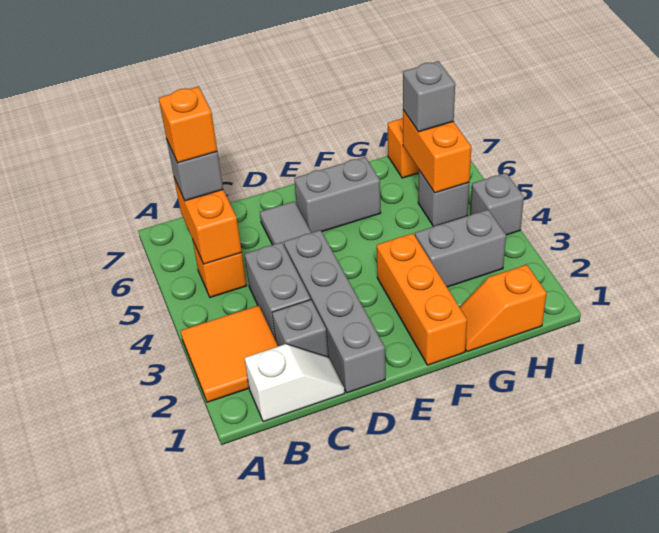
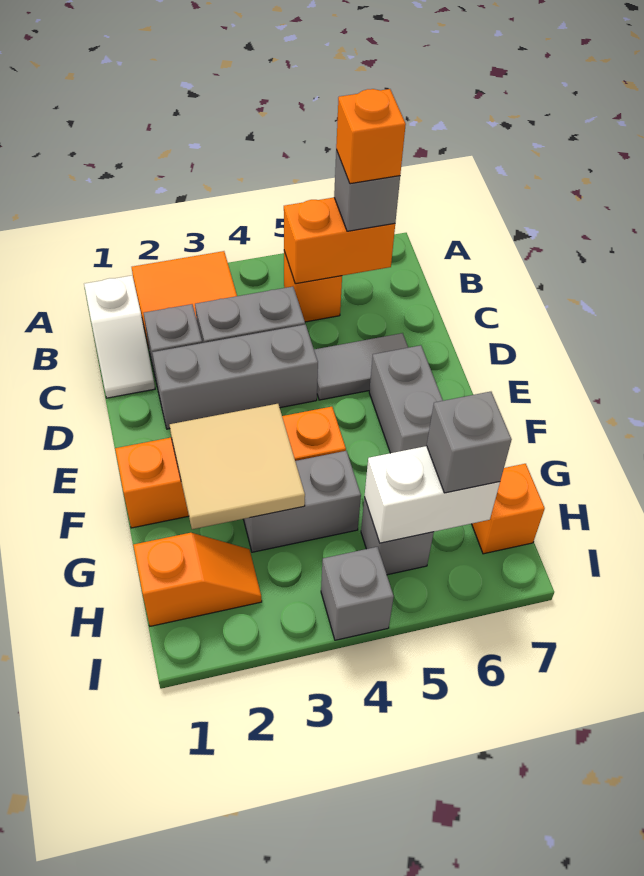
grey brick D1:D4 level 1 -> grey brick D2:D4 level 1
orange brick F1:F3 level 1 -> orange brick F1:F4 level 1
none -> tan tile F2:G3 level 2
orange slope G1:H1 level 1 top H -> orange slope H1:H2 level 1 top 1
grey brick G3:H3 level 1 -> grey brick G3:G4 level 1
orange brick H5:H6 level 2 -> white brick H5:H6 level 2

